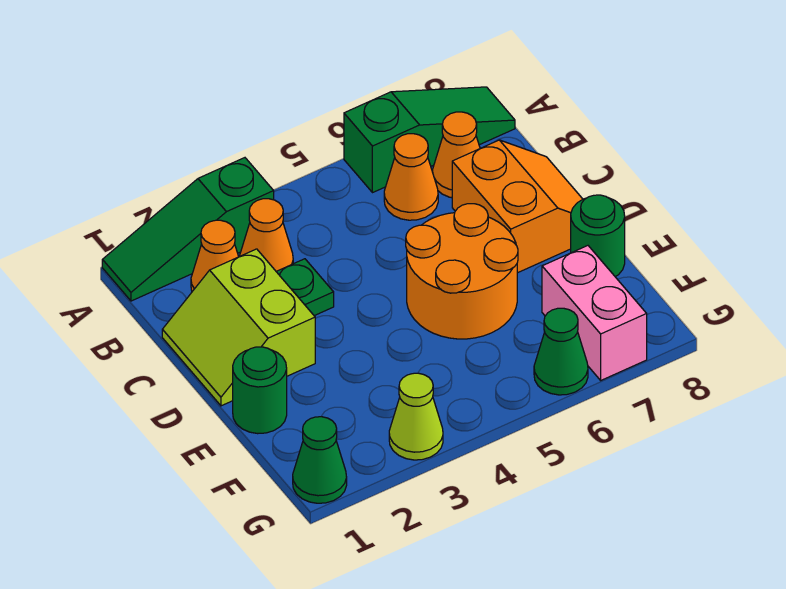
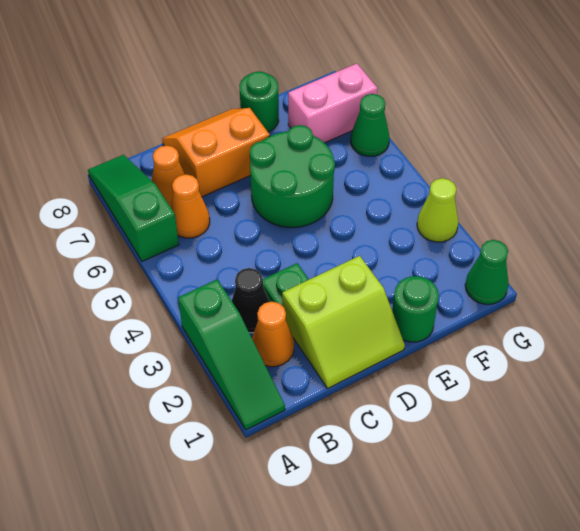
orange cone B3 level 1 -> black cone B3 level 1
orange round brick D5:E6 level 1 -> green round brick D5:E6 level 1

